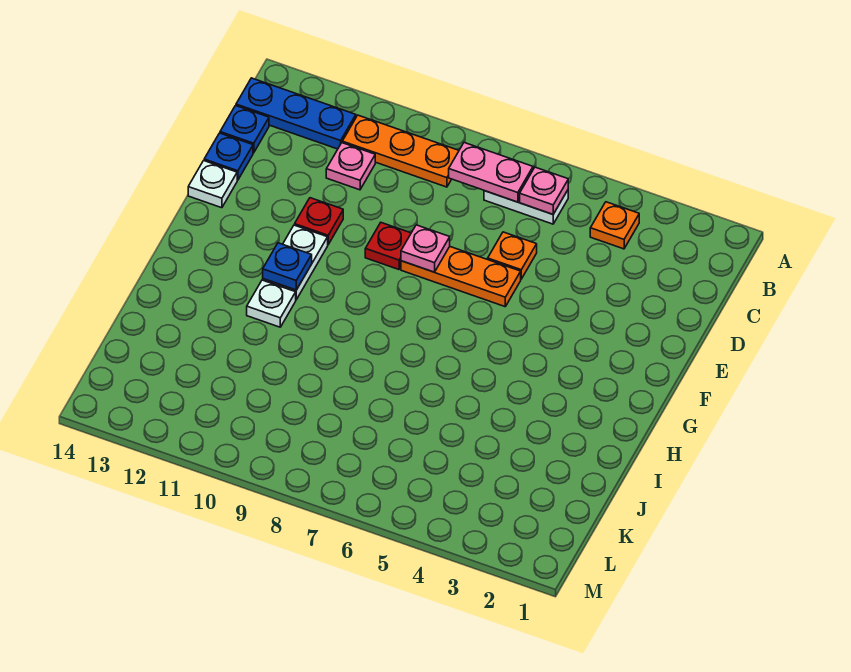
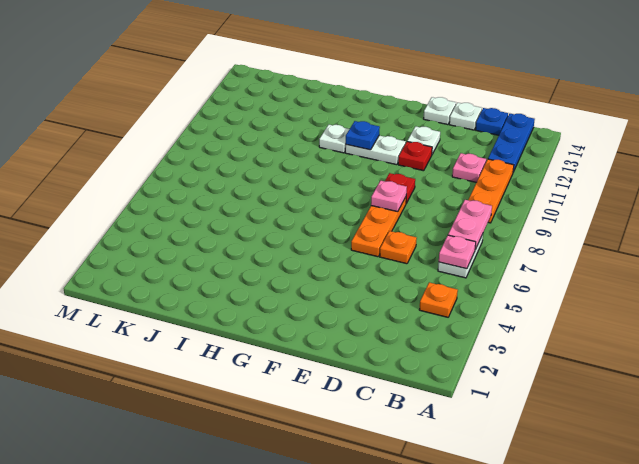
blue plate D14 level 1 -> white plate D14 level 1
none -> white plate E12 level 1

